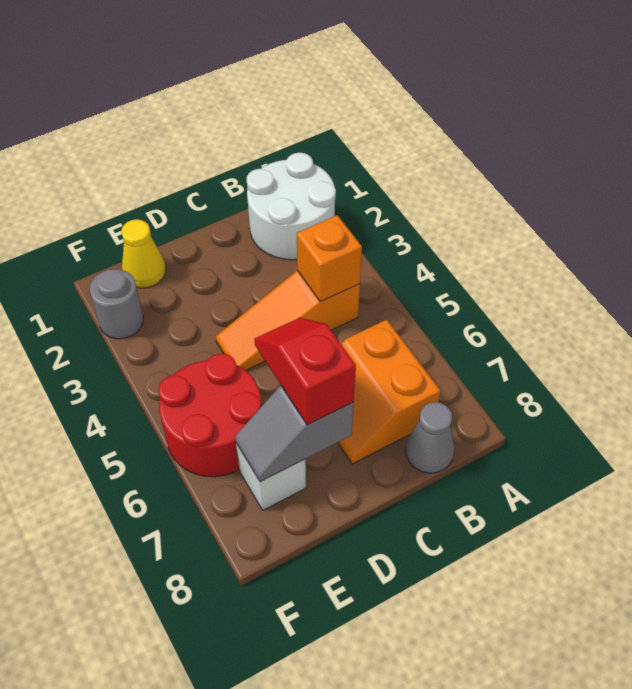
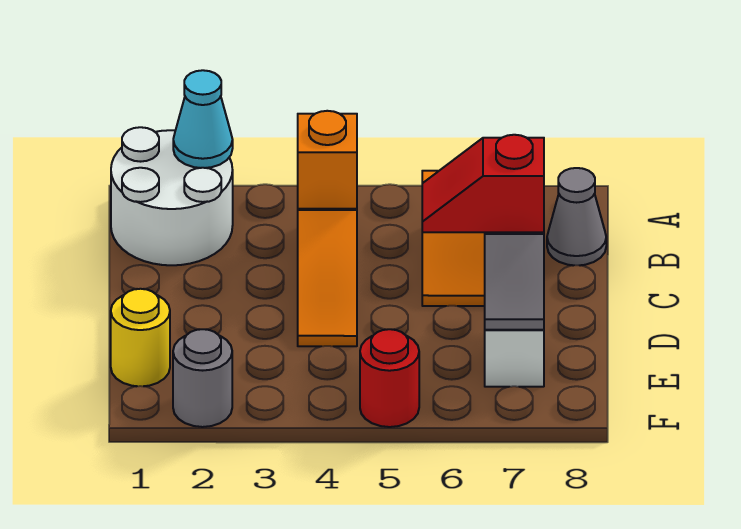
none -> cyan cone A2 level 2
yellow cone E1 level 1 -> yellow round brick E1 level 1
red round brick E5:F6 level 1 -> red round brick F5 level 1

